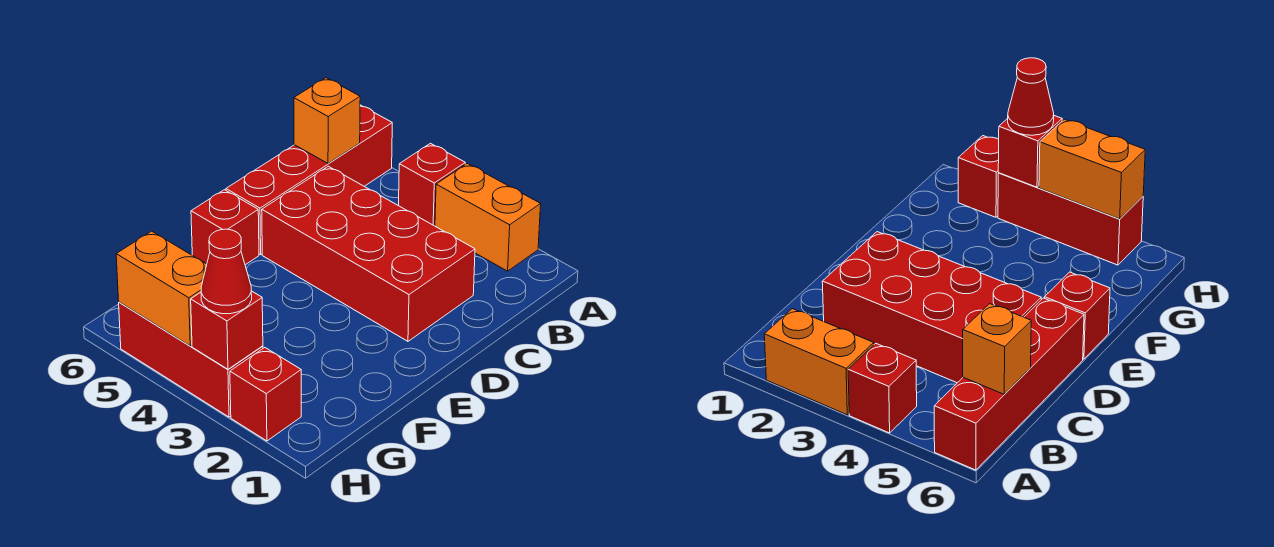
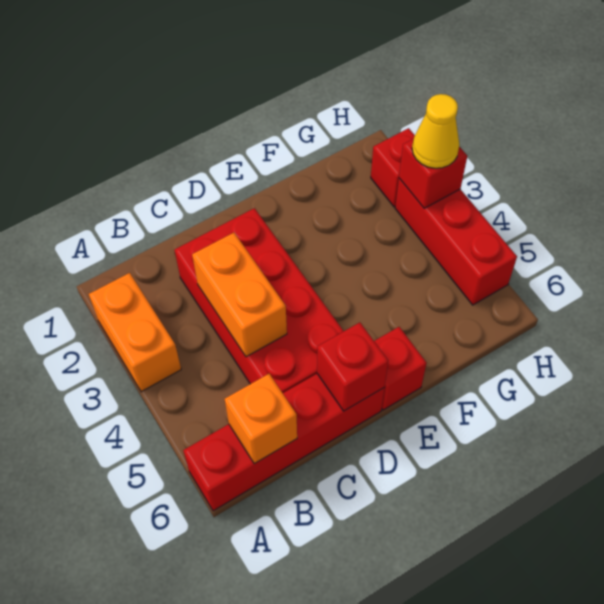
red brick A4 level 1 -> red brick D6 level 2
red cone H3 level 3 -> yellow cone H3 level 3
orange brick H4:H5 level 2 -> orange brick C3:C4 level 2

